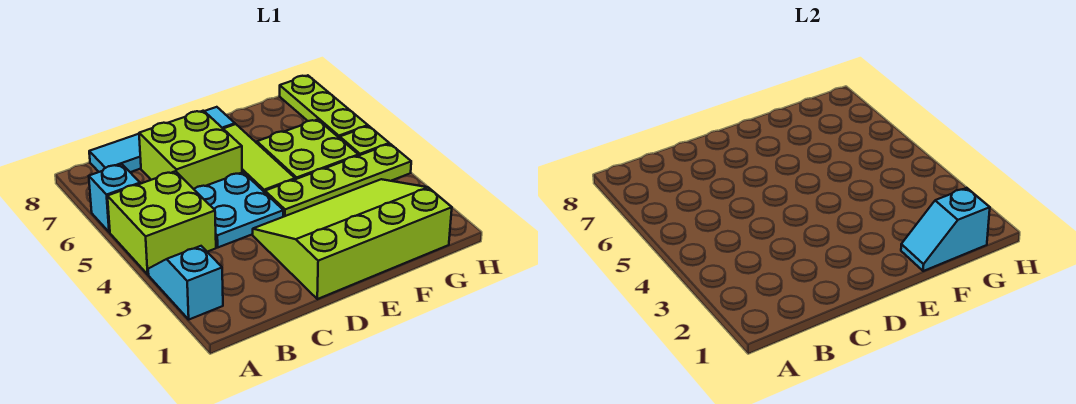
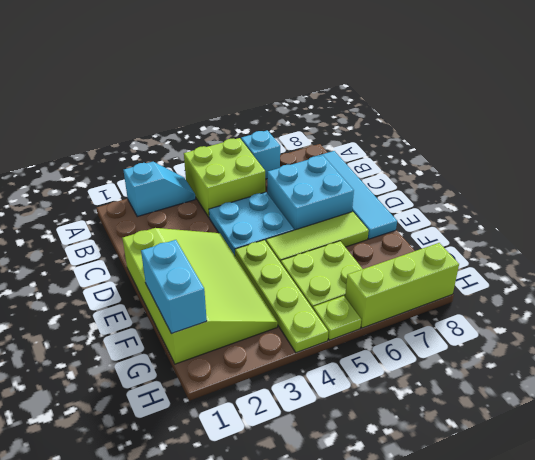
lime brick C6:D7 level 1 -> cyan brick C6:D7 level 1
cyan slope F1:G1 level 2 top G -> cyan brick F1:G1 level 2
lime plate H6:H8 level 1 -> lime brick H6:H8 level 1

